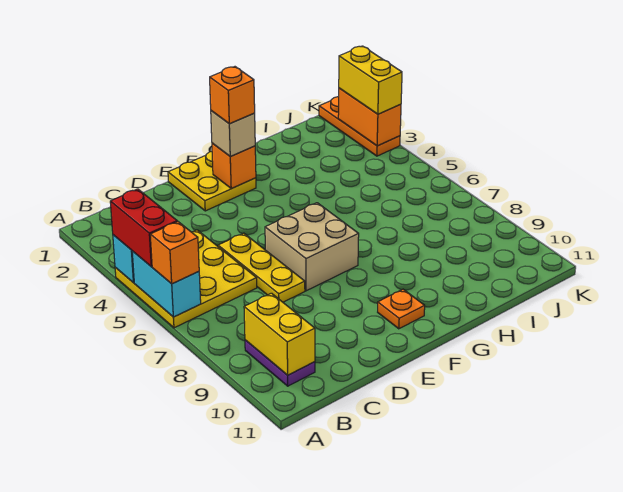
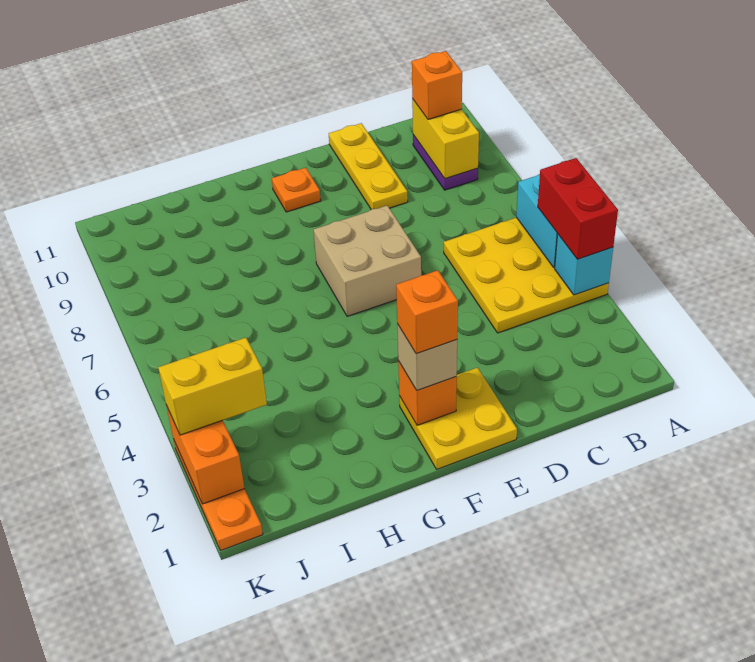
orange brick A6 level 3 -> orange brick B10 level 3
yellow plate D5:D7 level 1 -> yellow plate D9:D11 level 1
yellow brick K2:K3 level 3 -> yellow brick J3:K3 level 3

